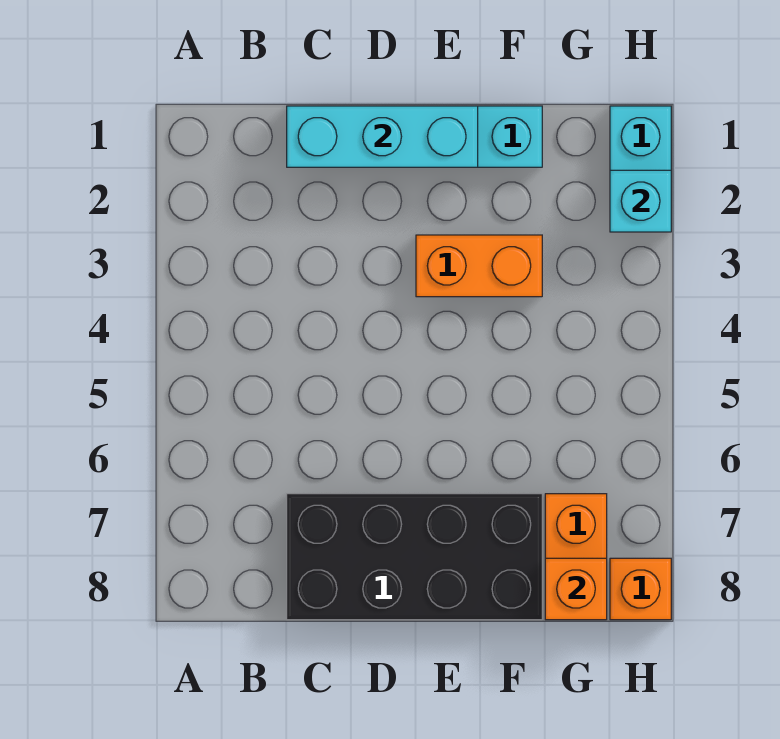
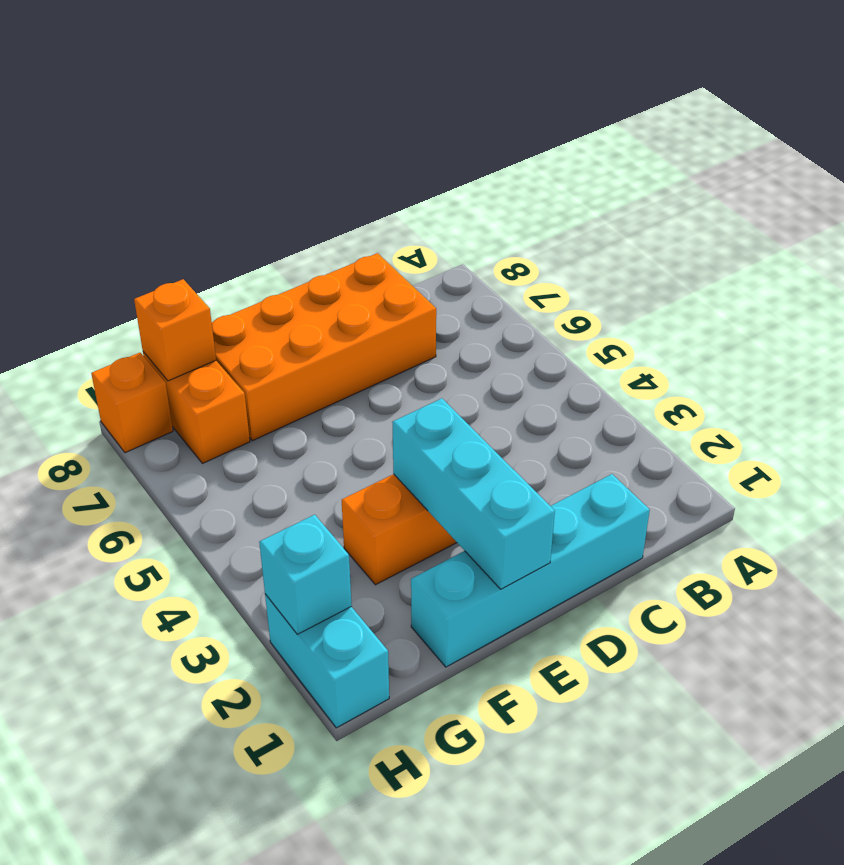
cyan brick C1:E1 level 2 -> cyan brick E1:E3 level 2
black brick C7:F8 level 1 -> orange brick C7:F8 level 1

